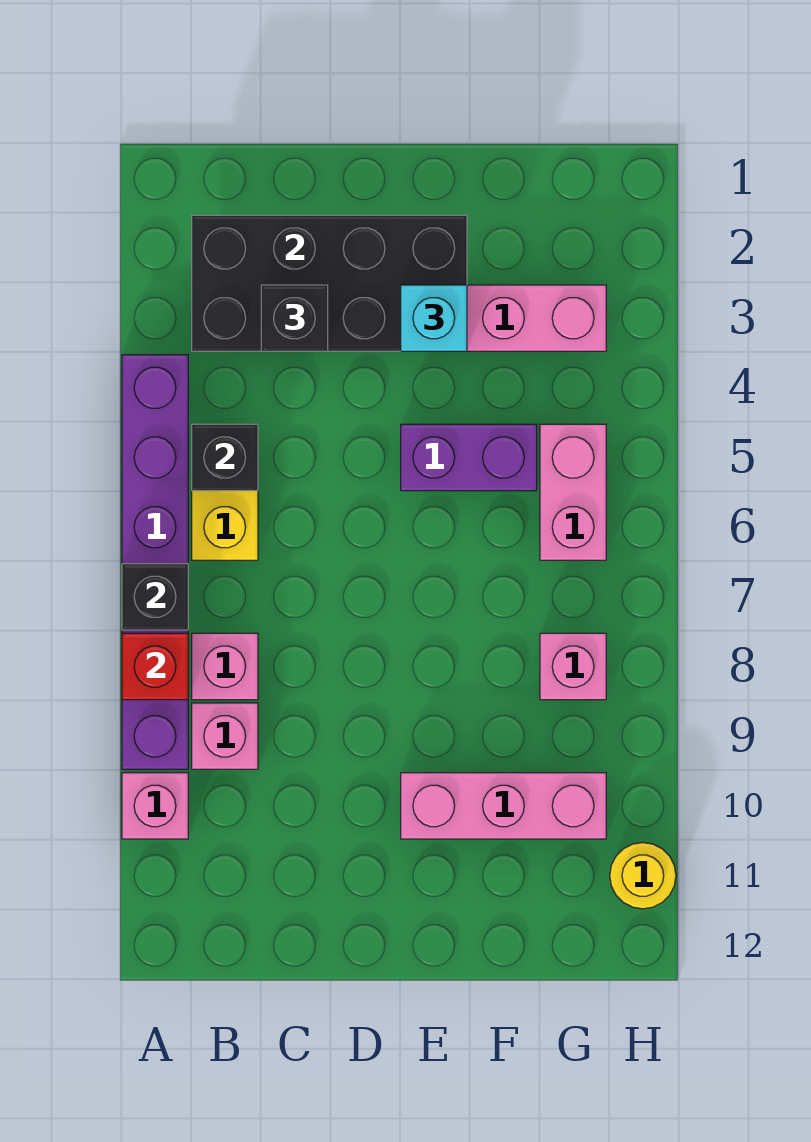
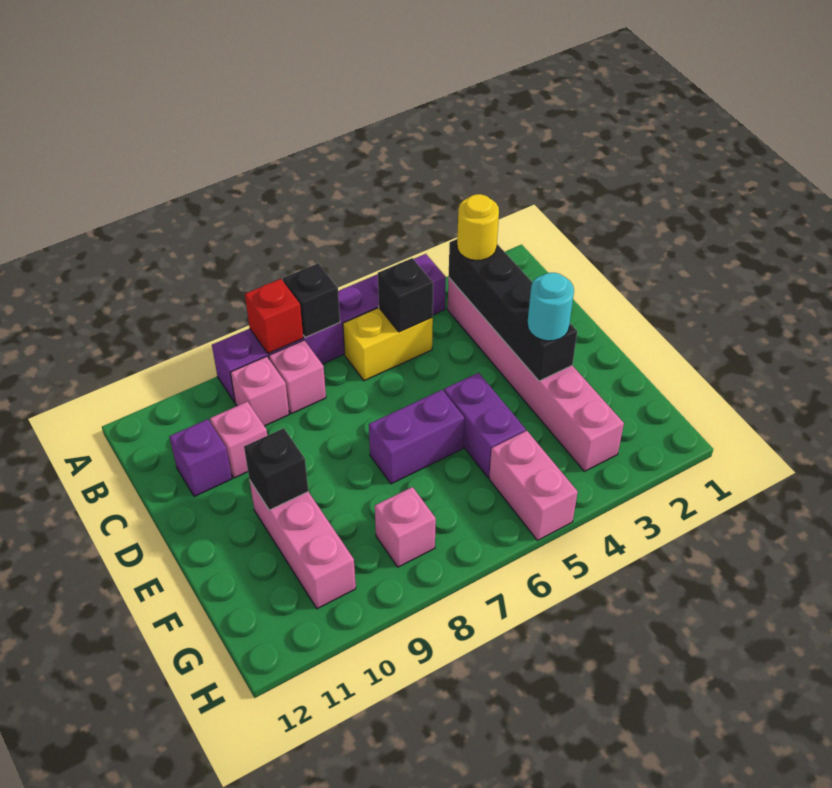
pink brick A10 level 1 -> pink brick C10 level 1
black brick B2:E3 level 2 -> black brick B3:E3 level 2
black brick C3 level 3 -> black brick E10 level 2
none -> purple brick C11 level 1
cyan brick E3 level 3 -> cyan round brick E3 level 3
none -> purple brick E6:E7 level 1
pink brick G5:G6 level 1 -> pink brick G5:H5 level 1
yellow round brick H11 level 1 -> yellow round brick B3 level 3

